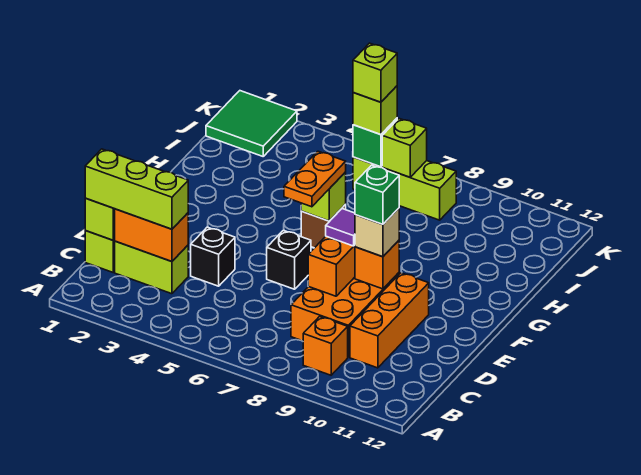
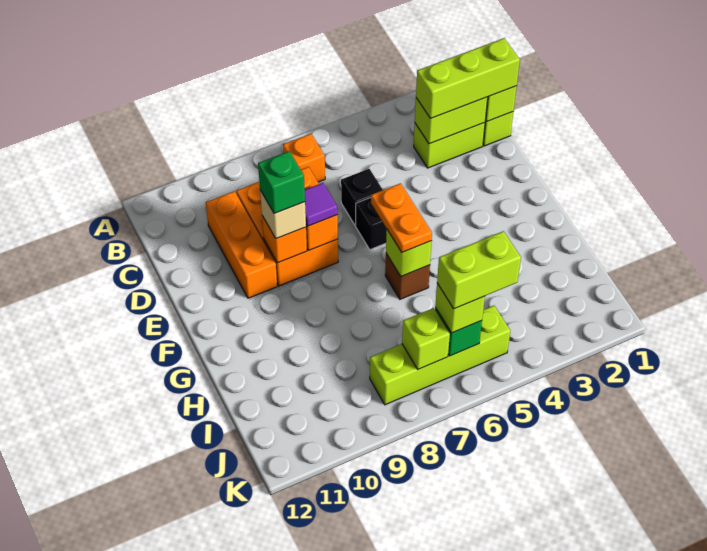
orange brick B9 level 1 -> orange brick B7 level 1
orange brick C2:C3 level 2 -> lime brick C2:C3 level 2
black brick D4 level 1 -> black brick D6 level 1
green tile J1:K2 level 1 -> none
lime brick J6:J8 level 1 -> lime brick J5:J8 level 1
lime brick J6 level 4 -> lime brick J5:J6 level 4

